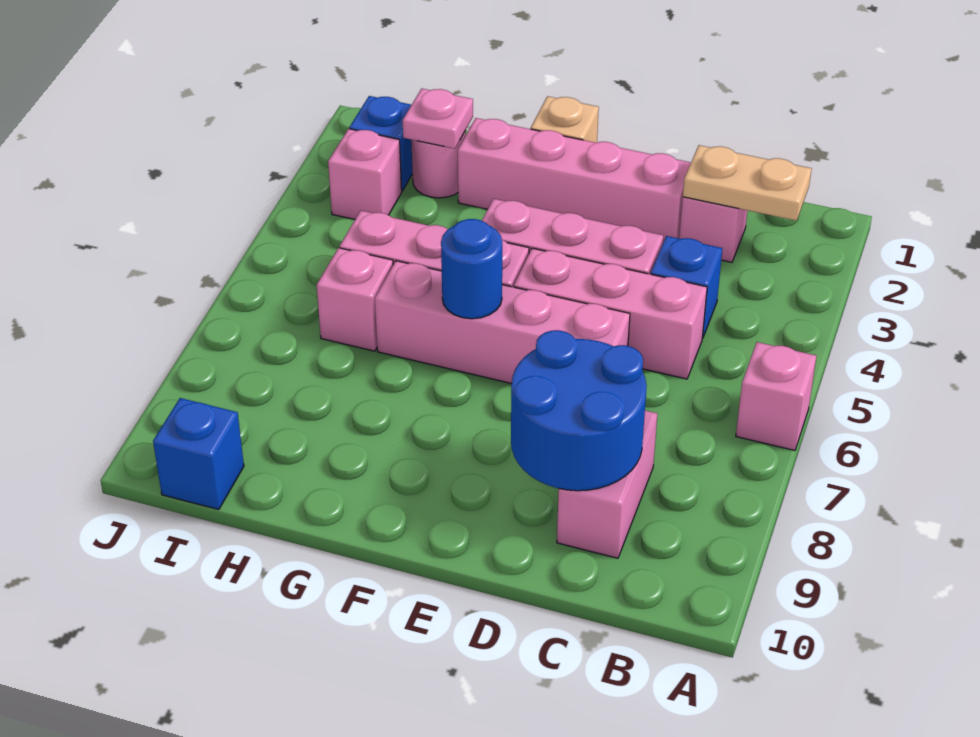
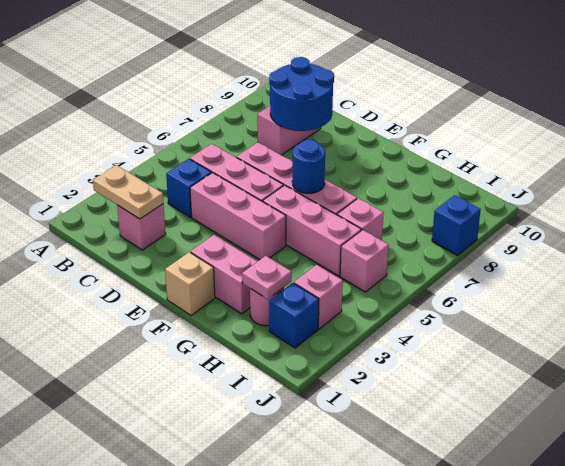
pink brick A6 level 1 -> pink brick I5 level 1
pink brick D2:G2 level 1 -> pink brick F2:G2 level 1
blue brick I10 level 1 -> blue brick J8 level 1

